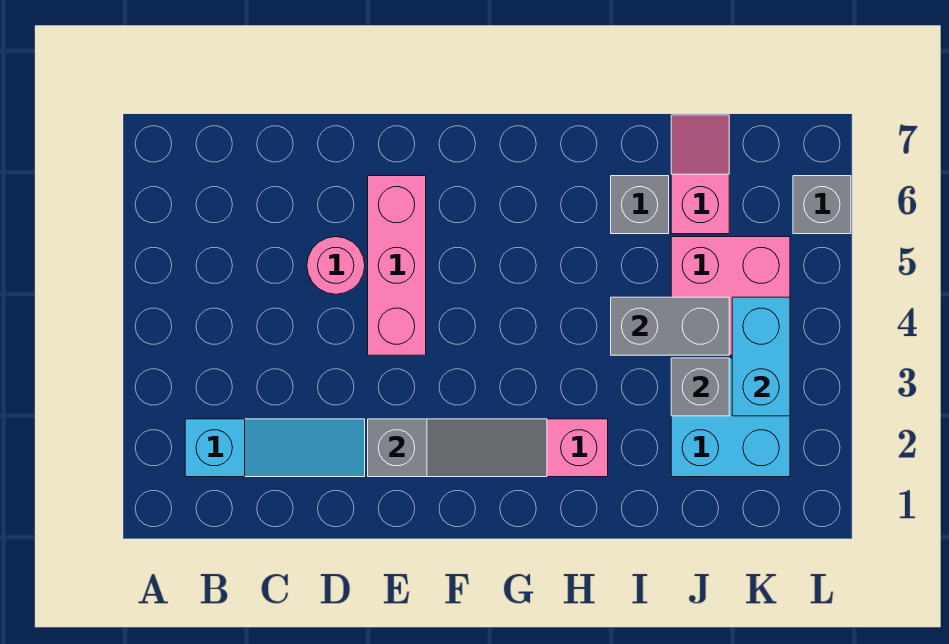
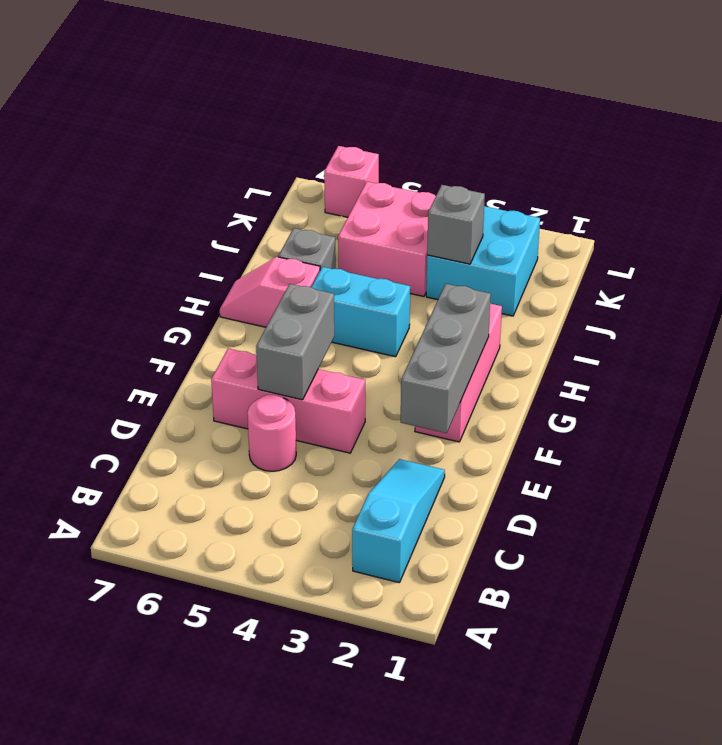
grey slope E2:G2 level 2 top E -> grey brick E2:G2 level 2
grey brick I4:J4 level 2 -> grey brick E5:F5 level 2
pink slope J6:J7 level 1 top 6 -> pink slope H6:H7 level 1 top 6
cyan brick K3:K4 level 2 -> cyan brick H4:H5 level 1
grey brick L6 level 1 -> pink brick L6 level 1

